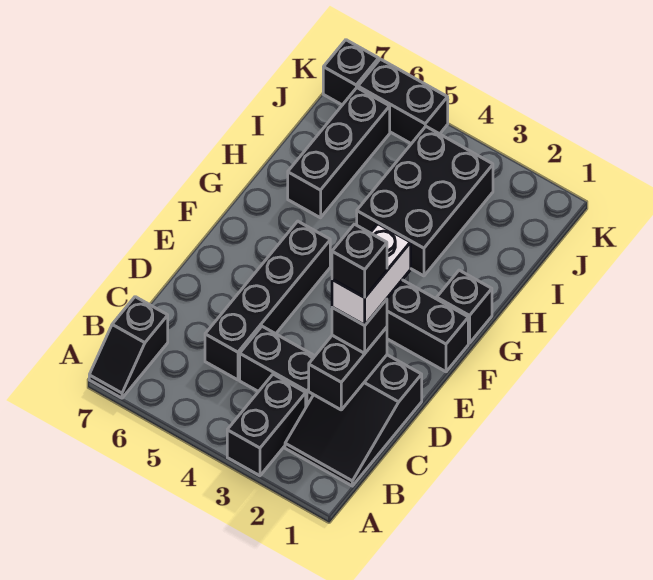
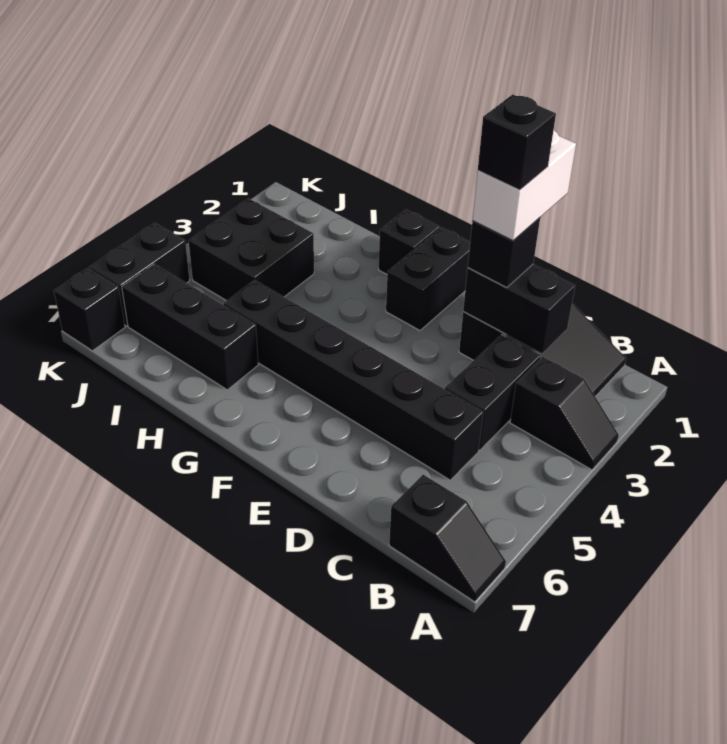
black brick A3:B3 level 1 -> black slope A3:B3 level 1 top B
black brick C5:F5 level 1 -> black brick C5:H5 level 1
white brick D2:E2 level 4 -> white brick D1:D2 level 4
black brick H3:J4 level 1 -> black brick I3:J4 level 1

